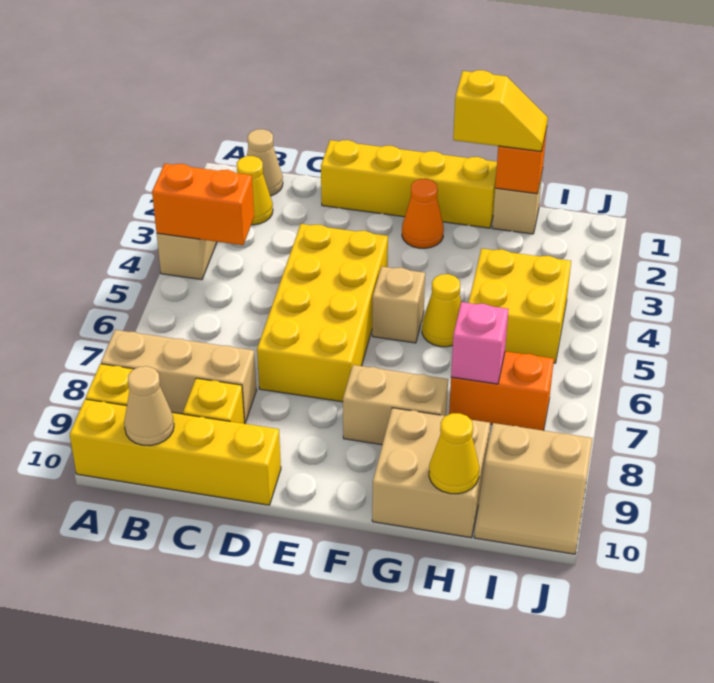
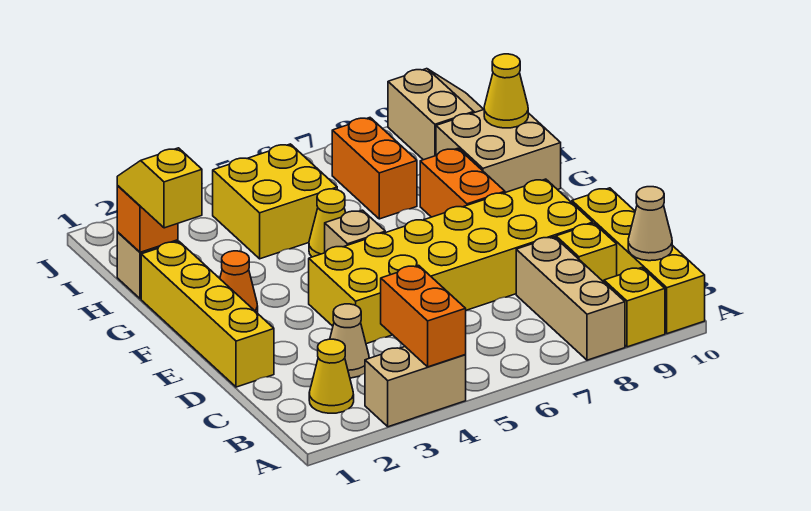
tan cone B1 level 1 -> tan cone C3 level 1
yellow brick D4:E7 level 1 -> yellow brick D4:E9 level 1
tan brick F8:G8 level 1 -> orange brick F8:G8 level 1
pink brick H7 level 2 -> none

